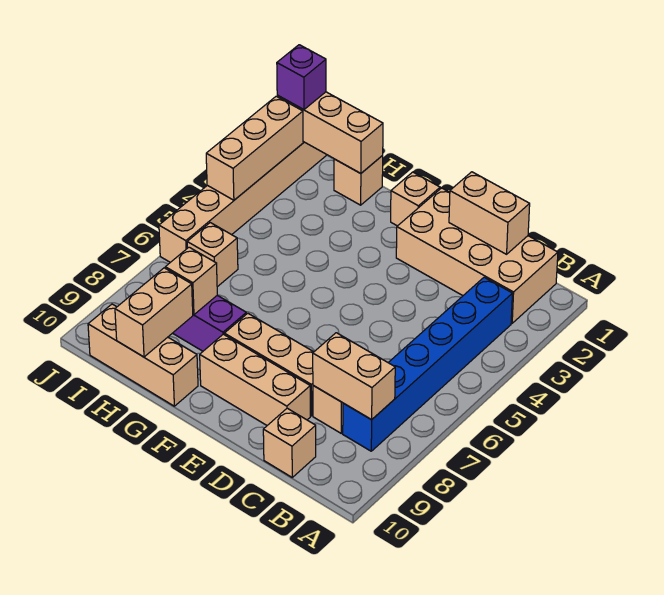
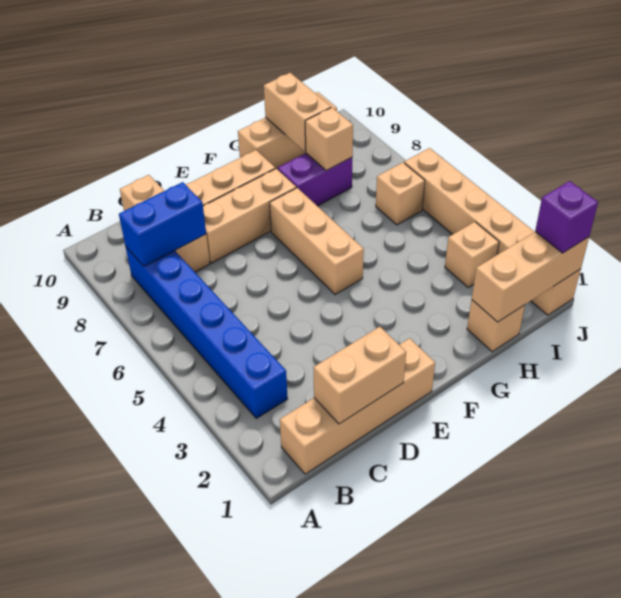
tan brick B1:E2 level 1 -> tan brick B1:E1 level 1
tan brick B8:C8 level 2 -> blue brick B8:C8 level 2
tan brick F1 level 1 -> tan brick I3 level 1
tan brick J2:J4 level 2 -> tan brick F5:F7 level 1

